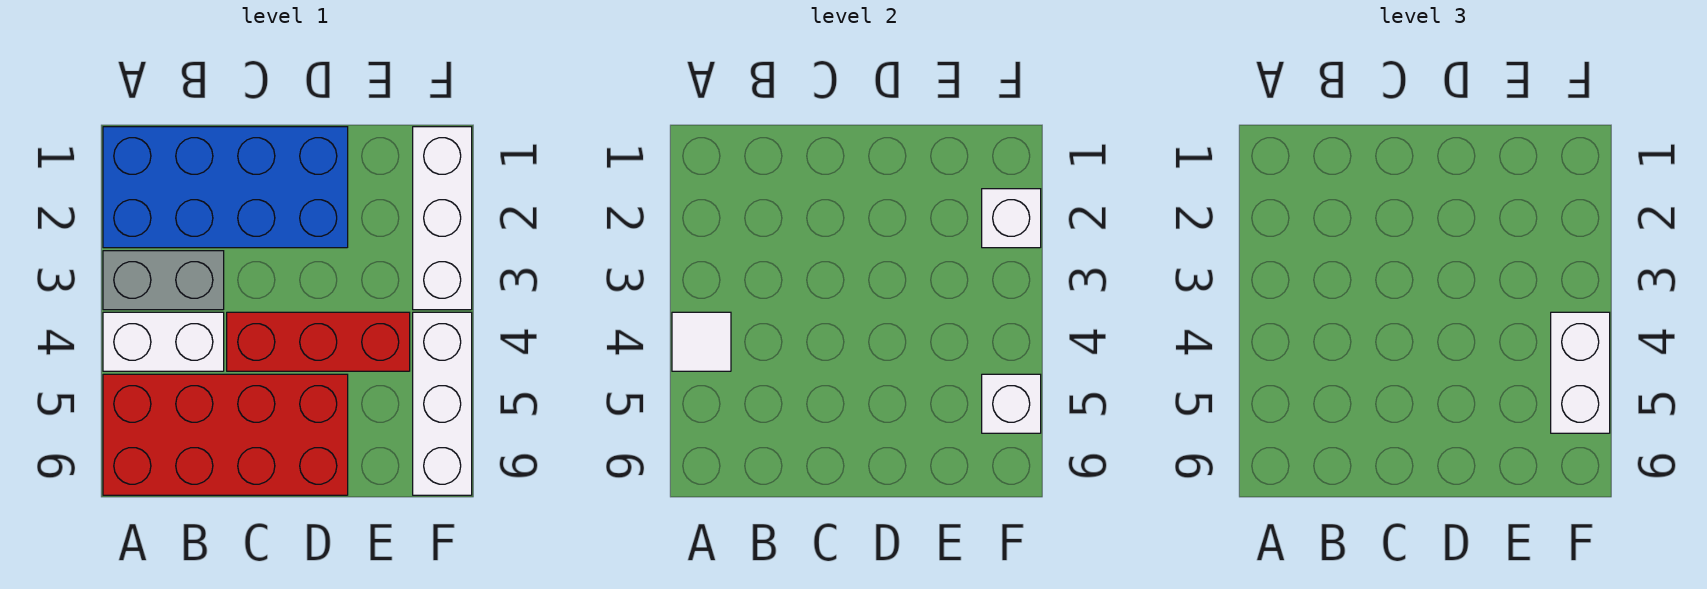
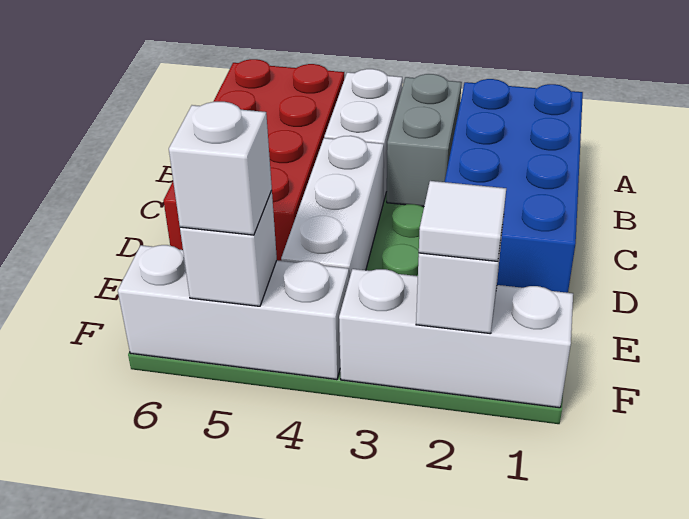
white tile A4 level 2 -> white tile F2 level 3
red brick C4:E4 level 1 -> white brick C4:E4 level 1
white brick F4:F5 level 3 -> white brick F5 level 3

